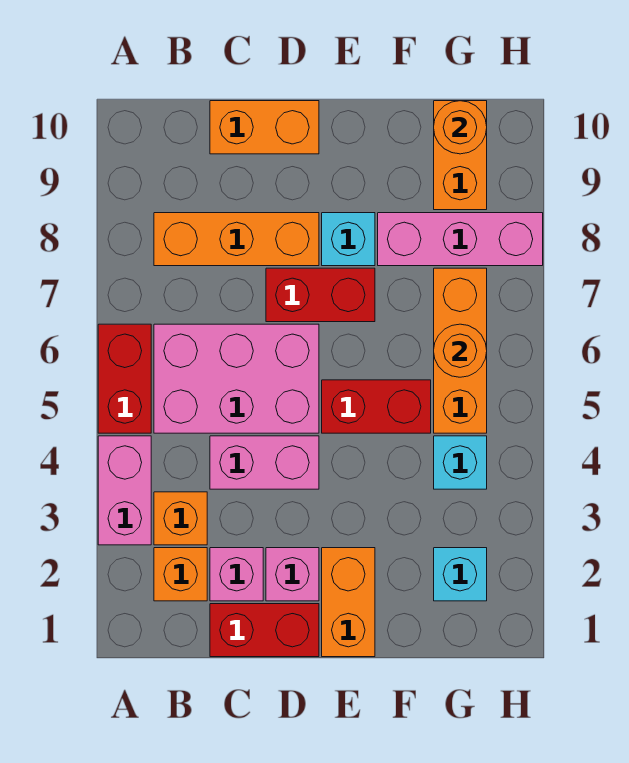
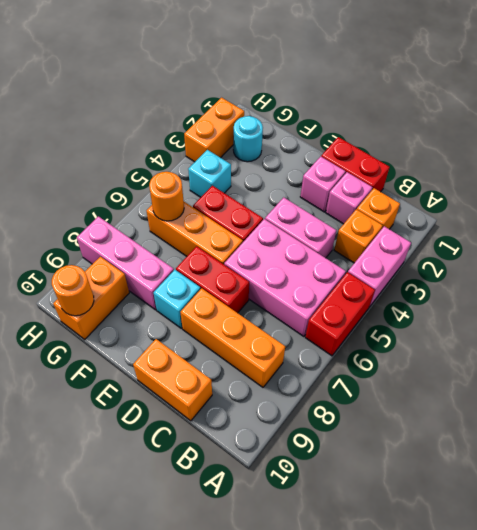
orange brick E1:E2 level 1 -> orange brick H2:H3 level 1
cyan brick G2 level 1 -> cyan round brick G2 level 1
orange brick G5:G7 level 1 -> orange brick E6:G6 level 1

